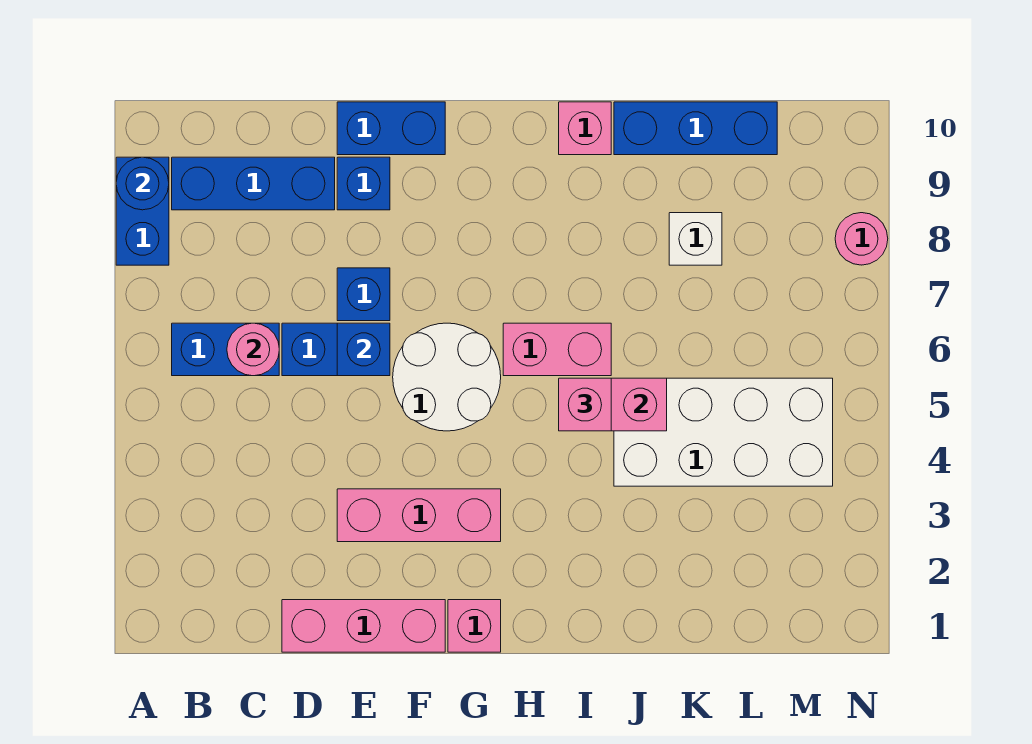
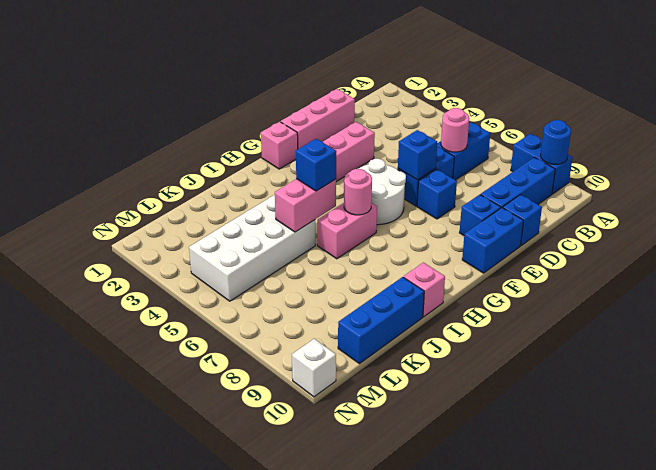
none -> blue brick D10 level 1
pink brick I5 level 3 -> blue brick I5 level 3
white brick K8 level 1 -> white brick N10 level 1
pink round brick N8 level 1 -> pink round brick H6 level 2

